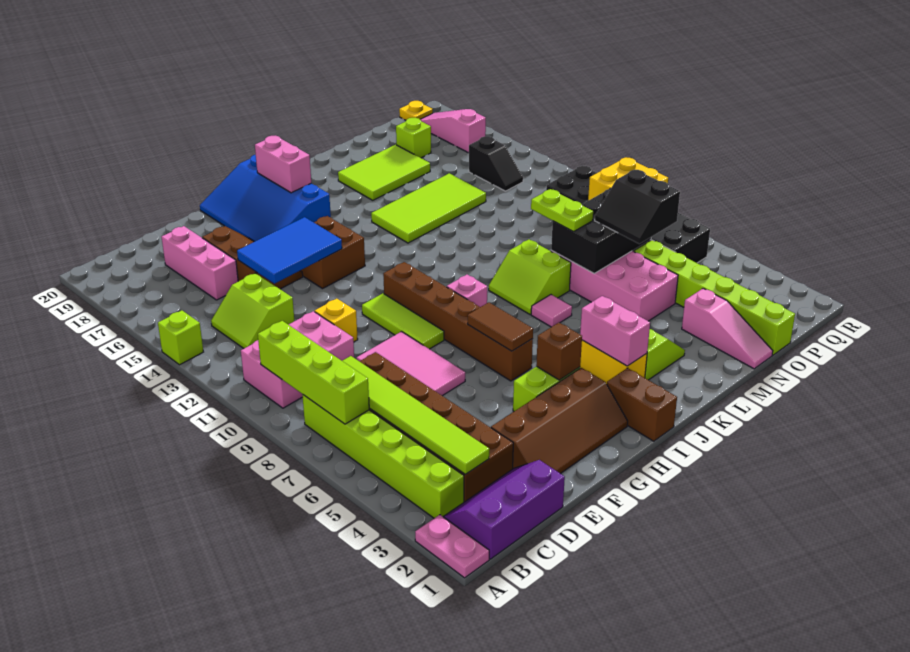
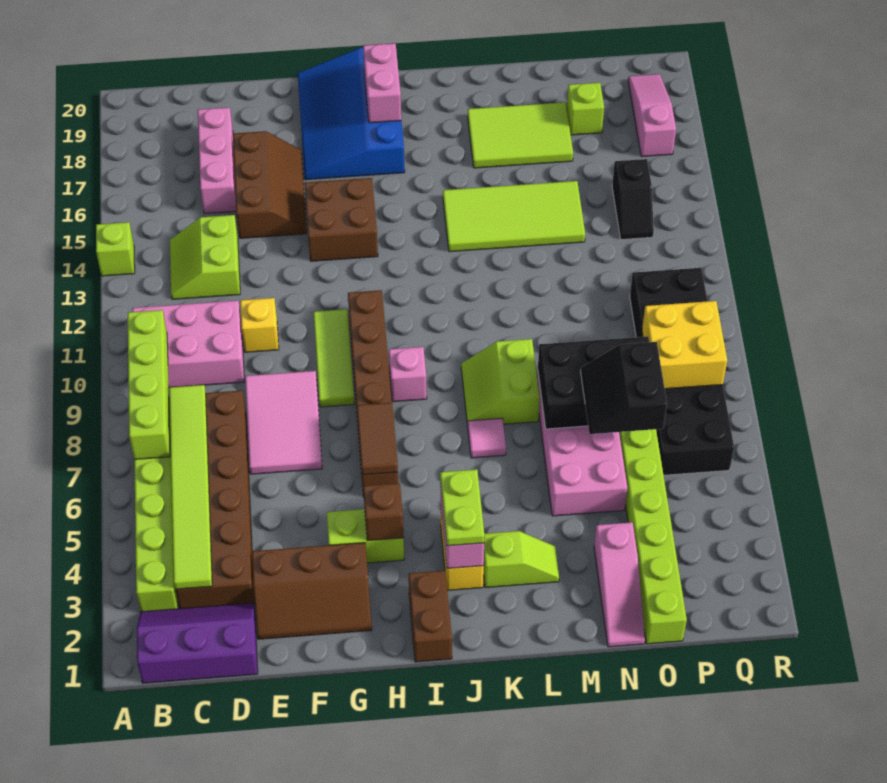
pink plate A1:A2 level 1 -> none
brown slope E2:H3 level 1 top 3 -> brown slope E2:G3 level 1 top 3
blue tile E14:G15 level 2 -> none
lime plate M8:M9 level 3 -> lime plate J3:J4 level 3
yellow plate Q20 level 1 -> none

